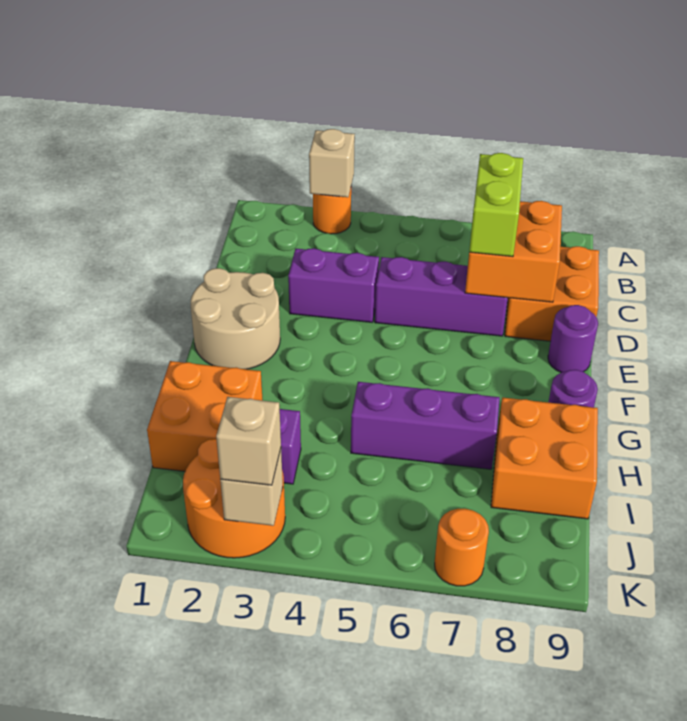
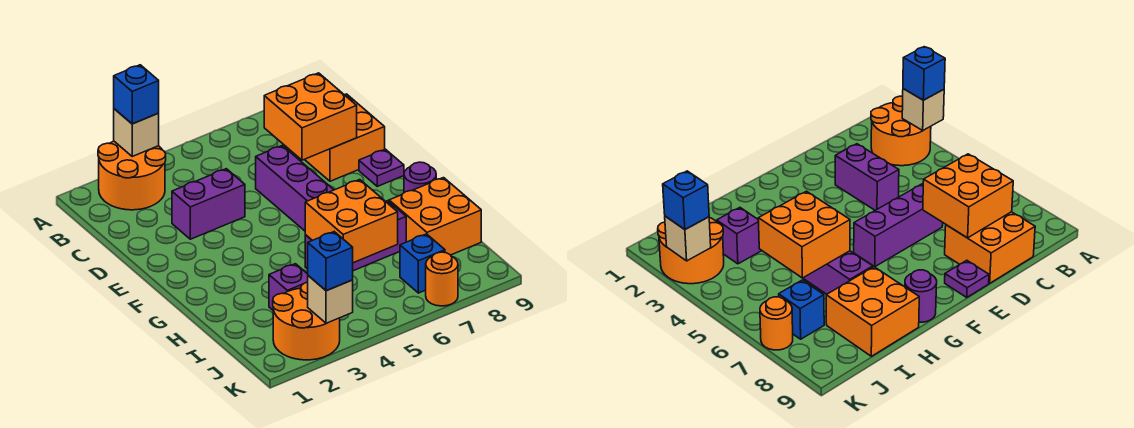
orange round brick A3 level 1 -> orange round brick A2:B3 level 1
none -> blue brick A3 level 3
lime brick C7:D7 level 3 -> none
purple brick D5:D7 level 1 -> purple brick D6:F6 level 1
tan round brick E1:F2 level 1 -> none
purple round brick E9 level 1 -> purple plate E9 level 1
orange brick H1:I2 level 1 -> orange brick H5:I6 level 2
none -> blue brick J7 level 1
tan brick K3 level 3 -> blue brick K3 level 3

